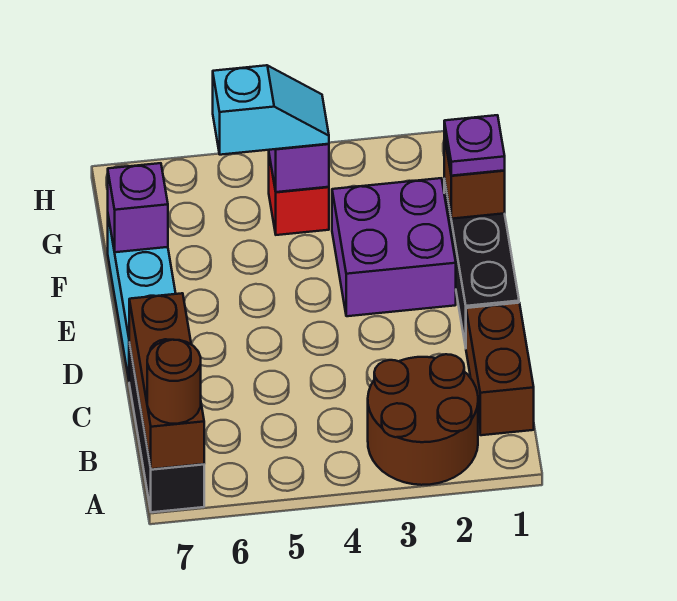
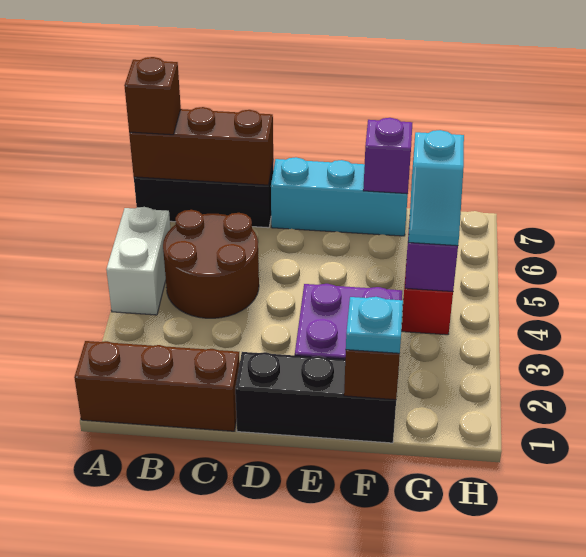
brown round brick A2:B3 level 1 -> brown round brick B4:C5 level 1
none -> white brick A4:A5 level 1
brown round brick A7 level 3 -> brown brick A7 level 3
brown brick B1:C1 level 1 -> brown brick A1:C1 level 1
purple plate F1 level 3 -> cyan plate F1 level 3

